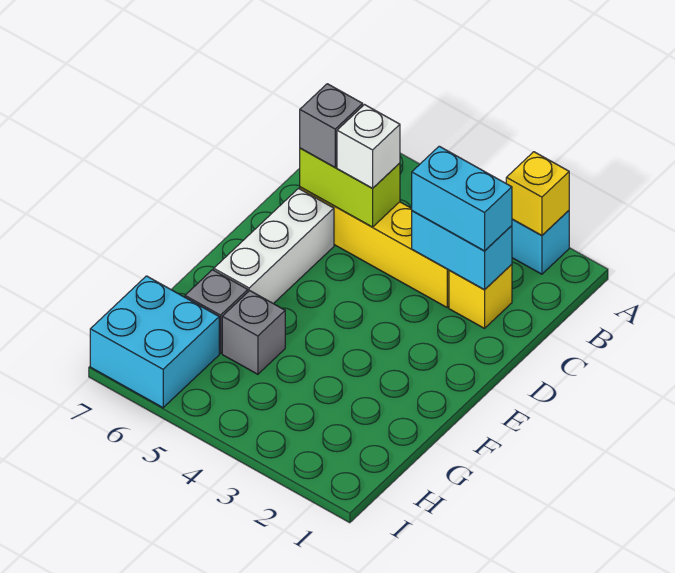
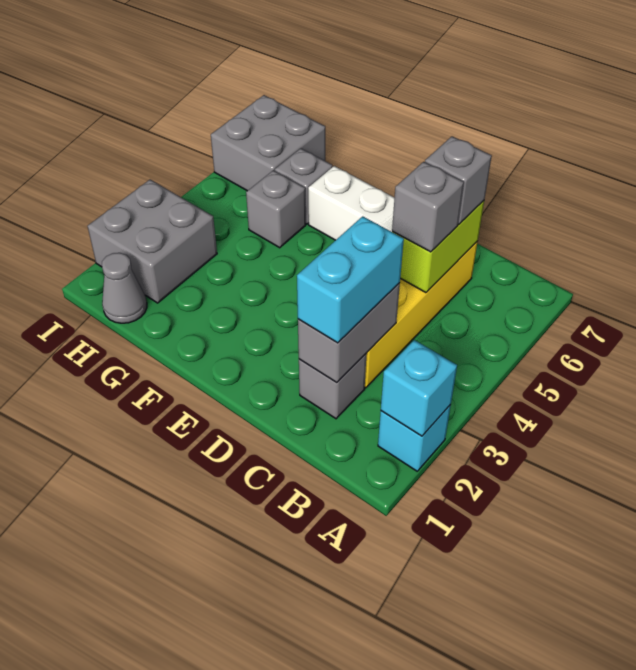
yellow brick A2 level 2 -> cyan brick A2 level 2
yellow brick C2 level 1 -> grey brick C2 level 1
cyan brick C2:C3 level 2 -> grey brick C2:C3 level 2
white brick C5 level 3 -> grey brick C5 level 3
none -> grey cone H1 level 1
none -> grey brick H2:I3 level 1
cyan brick H6:I7 level 1 -> grey brick H6:I7 level 1

